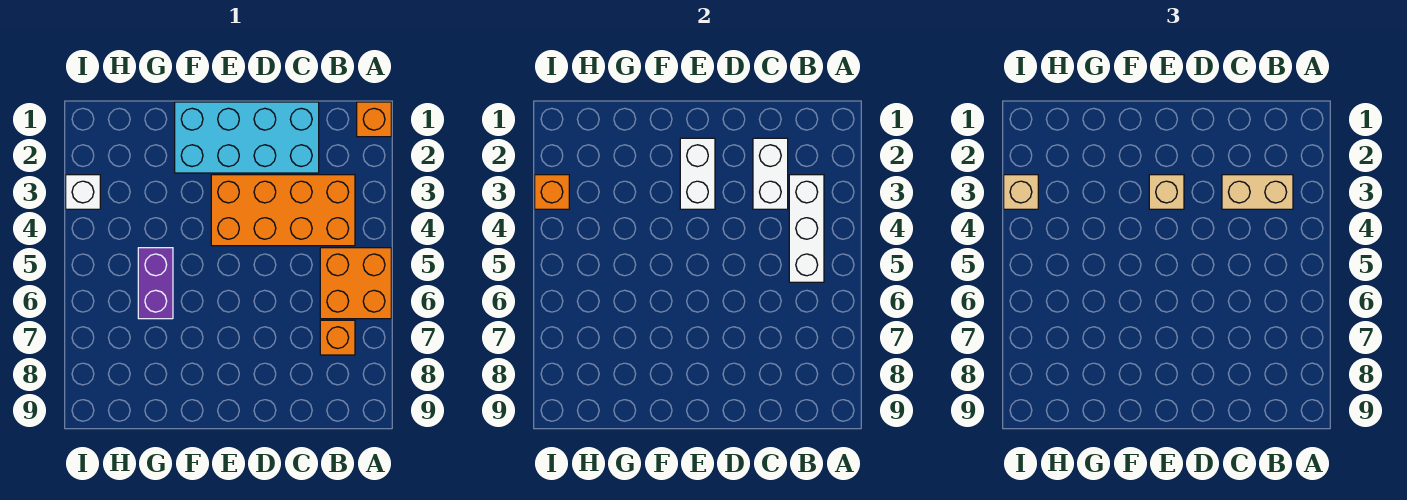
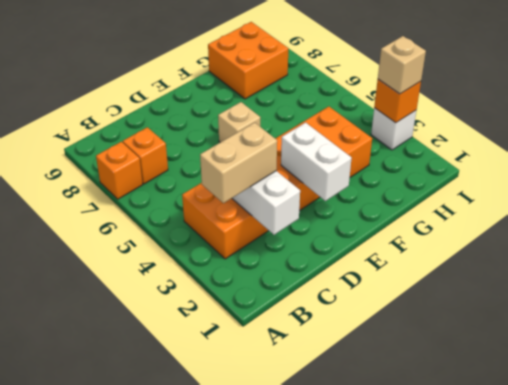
orange brick A1 level 1 -> orange brick A7 level 1
orange brick A5:B6 level 1 -> orange brick G8:H9 level 1
orange brick B3:E4 level 1 -> orange brick B3:G4 level 1
white brick B3:B5 level 2 -> none
cyan brick C1:F2 level 1 -> none
tan brick E3 level 3 -> tan brick E6 level 1
purple brick G5:G6 level 1 -> none

